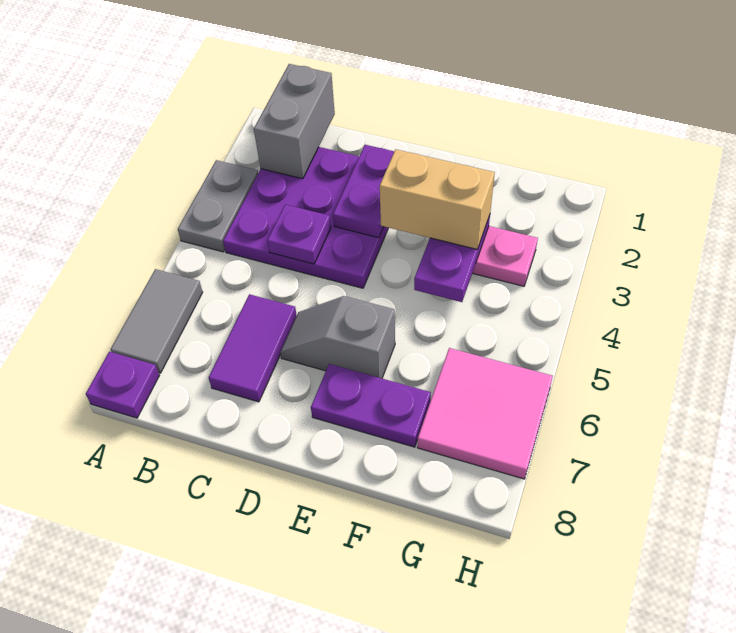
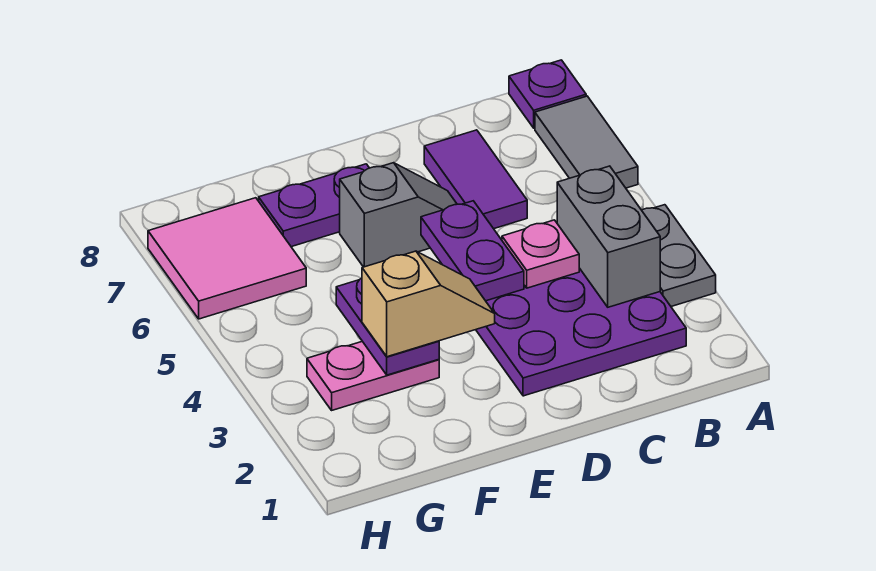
grey brick B1:B2 level 2 -> grey brick B3:B4 level 2
purple plate C4 level 2 -> pink plate C4 level 2
purple plate D2:D3 level 2 -> purple plate D4:D5 level 2
tan brick E3:F3 level 3 -> tan slope E3:F3 level 3 top F

